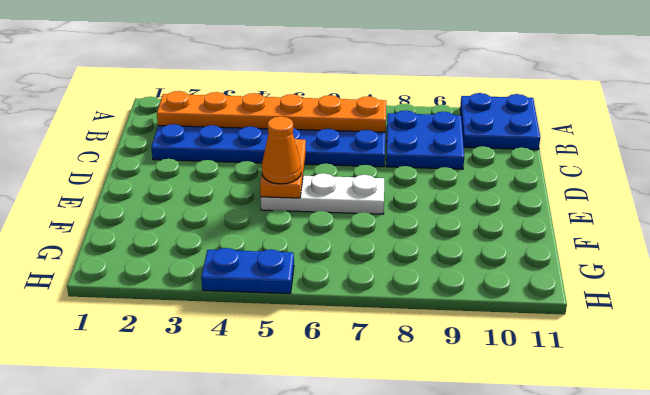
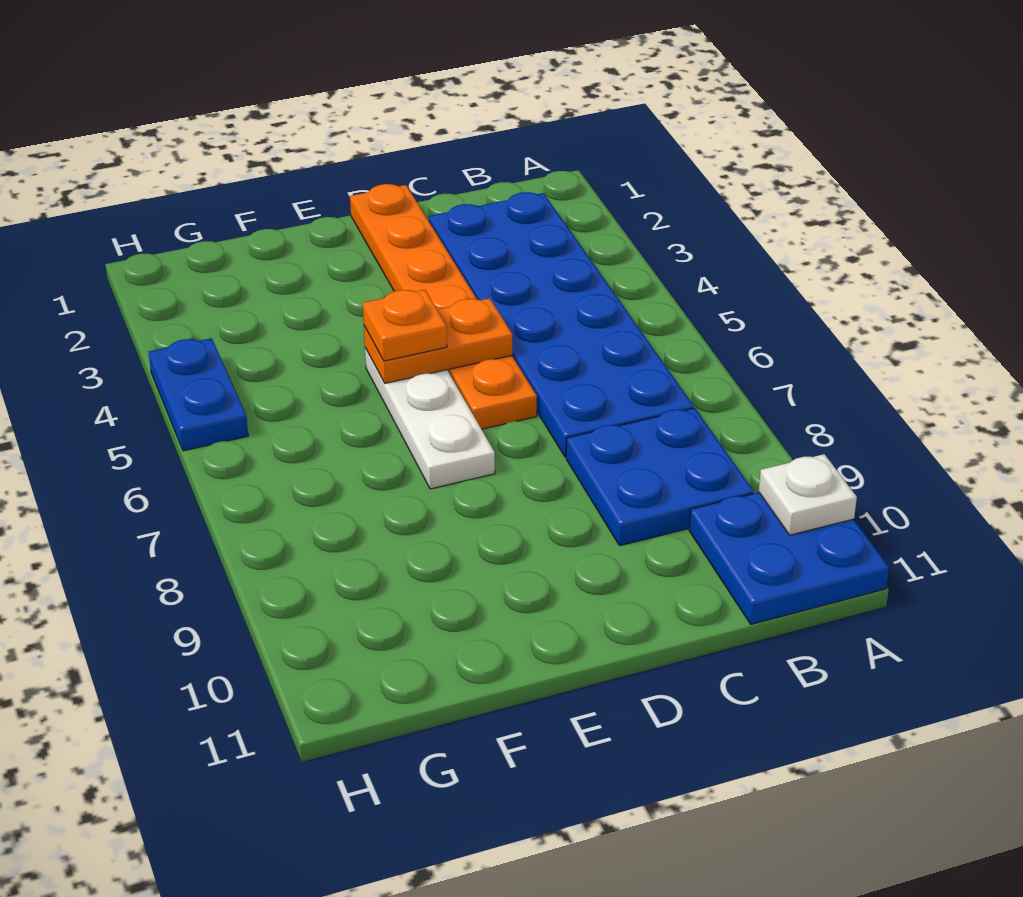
none -> white plate A10 level 2
orange plate B2:B7 level 2 -> orange plate D1:D6 level 1
orange cone E5 level 3 -> orange plate E5 level 3

